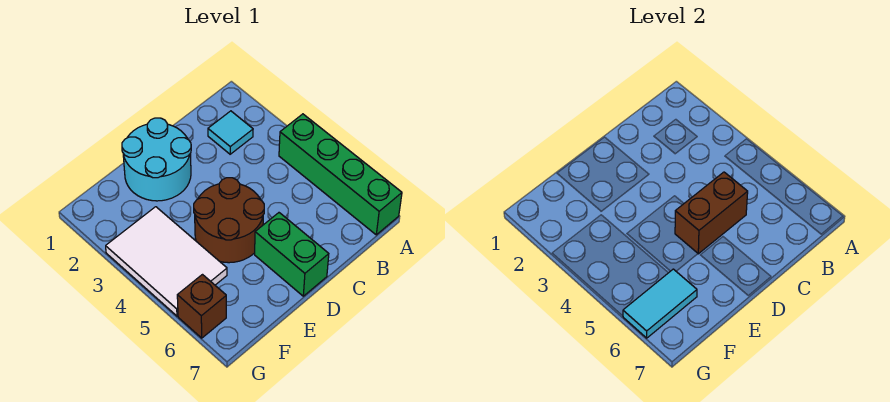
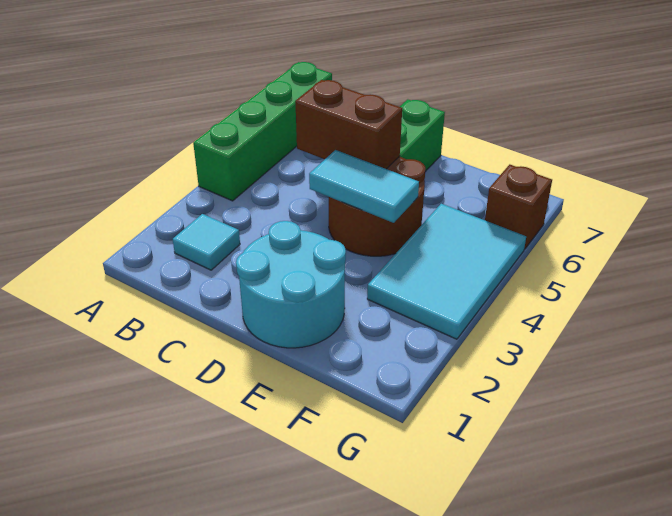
white tile F3:G5 level 1 -> cyan tile F3:G5 level 1
cyan tile F6:G6 level 2 -> cyan tile D4:E4 level 2

